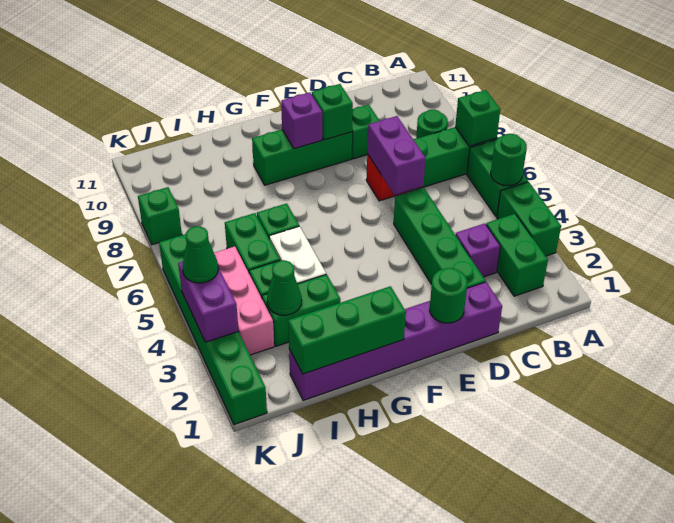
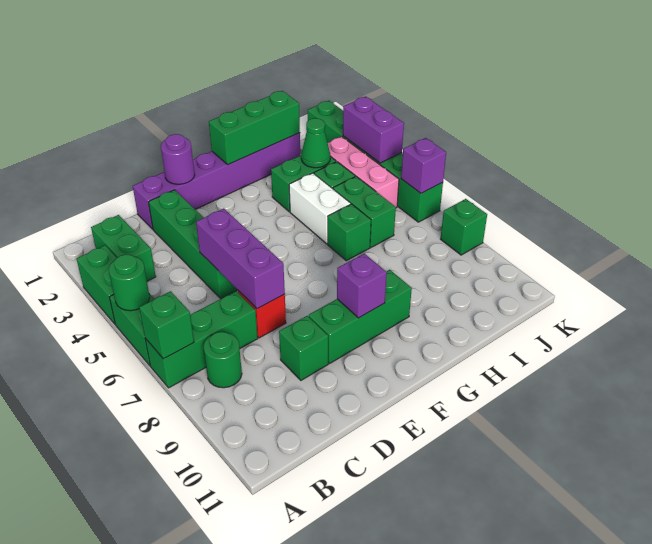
purple brick C3 level 1 -> purple brick K6 level 2
purple brick D6:D7 level 2 -> purple brick D5:D7 level 2
green round brick E1 level 2 -> purple round brick E1 level 2
green brick E9 level 2 -> none
green cone K4 level 3 -> none

